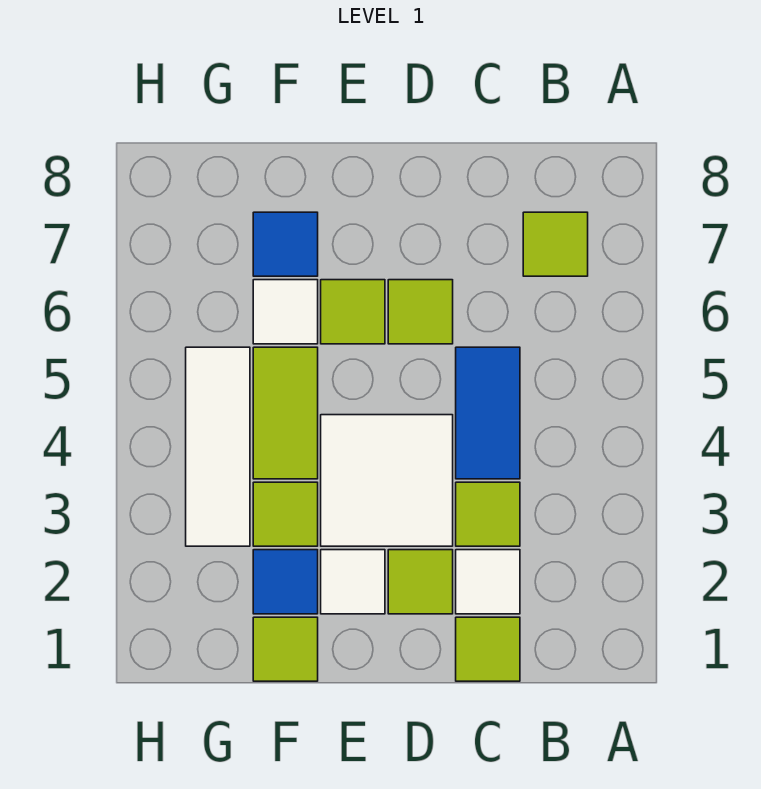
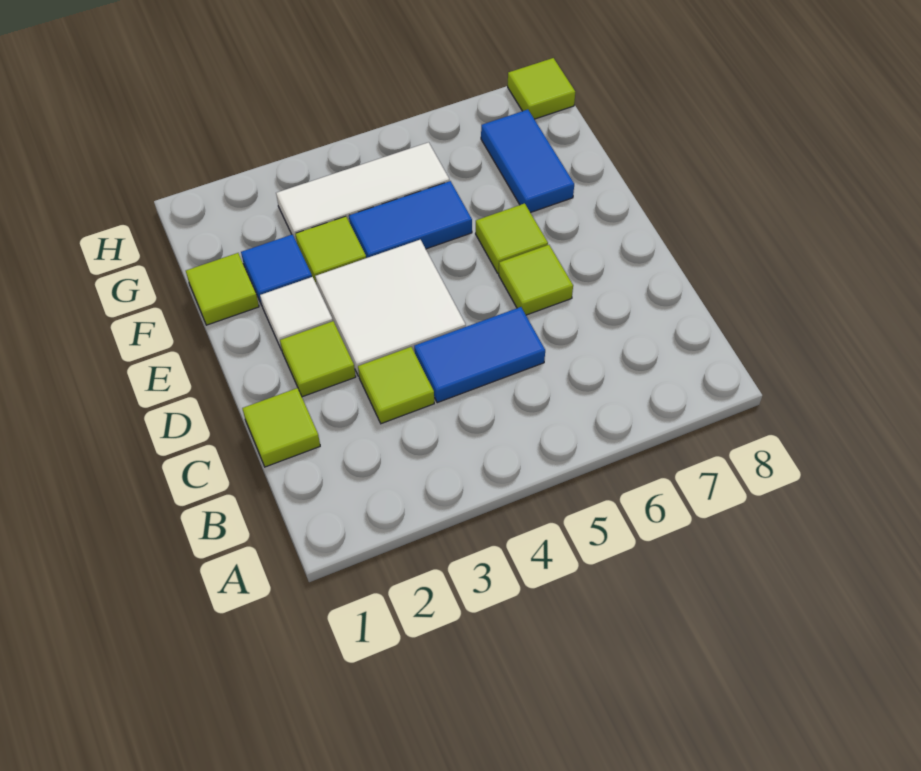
lime tile B7 level 1 -> lime tile H8 level 1
white tile C2 level 1 -> none
lime tile F4:F5 level 1 -> blue tile F4:F5 level 1
white tile F6 level 1 -> none
blue tile F7 level 1 -> blue tile F7:G7 level 1

